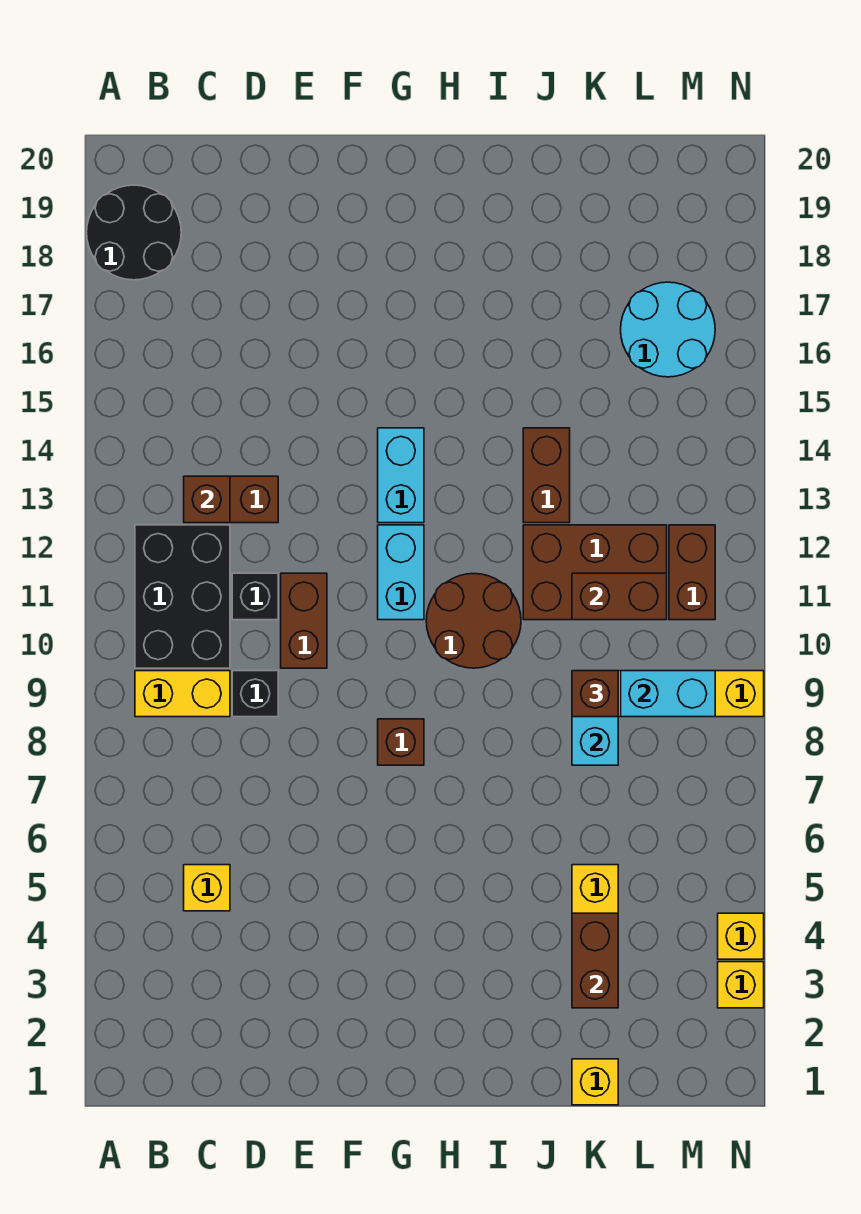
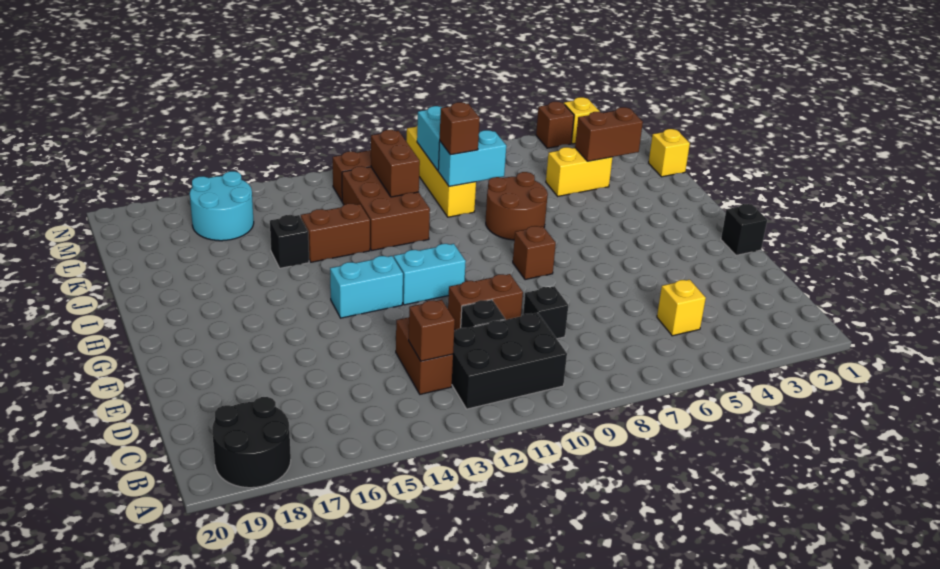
yellow brick B9:C9 level 1 -> none
none -> black brick F1 level 1
brown round brick H10:I11 level 1 -> brown round brick I7:J8 level 1
none -> black brick J15 level 1
yellow brick N4 level 1 -> brown brick N4 level 1

